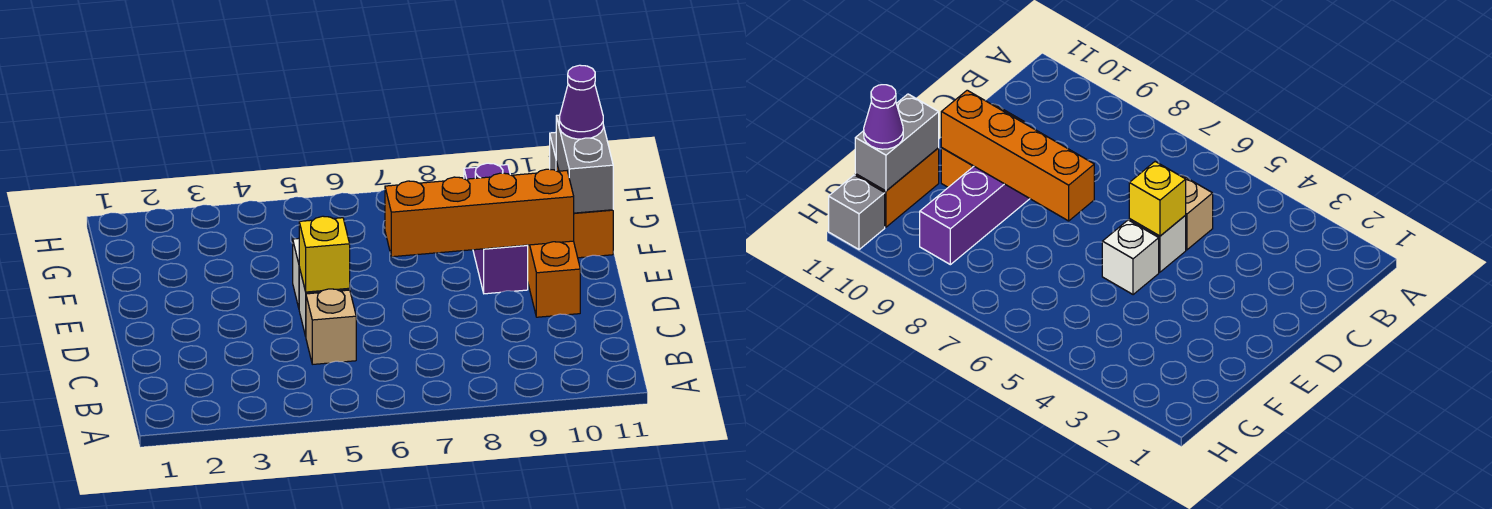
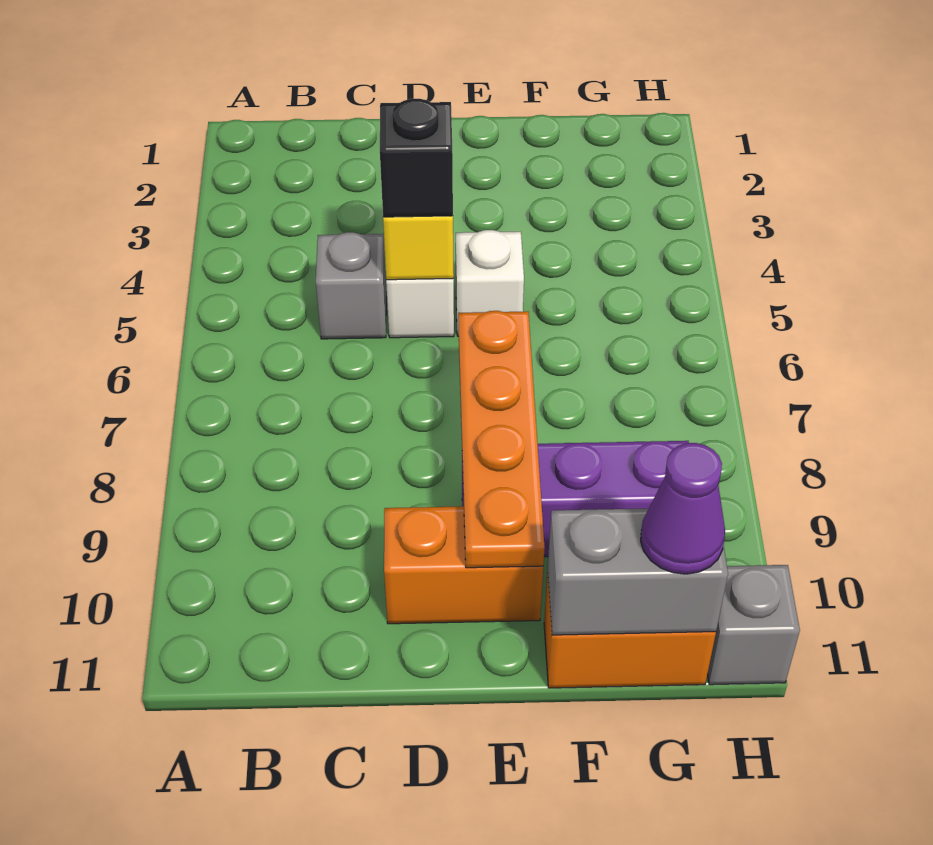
tan brick C5 level 1 -> grey brick C5 level 1
none -> black brick D5 level 3
orange brick E7:E10 level 2 -> orange plate E7:E10 level 2

